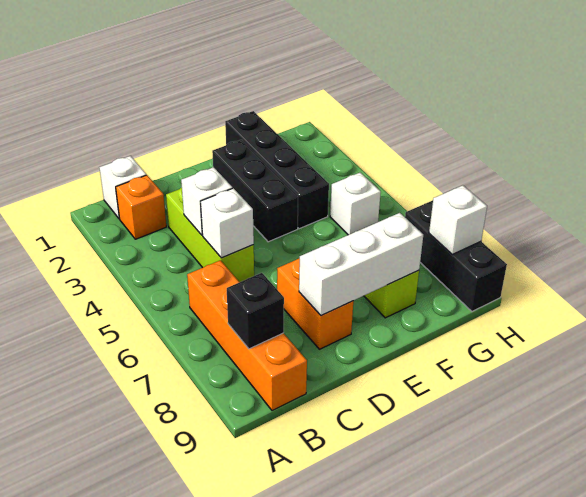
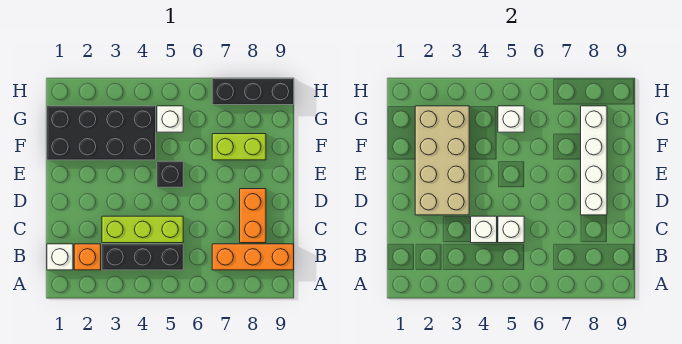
orange brick B6:B9 level 1 -> orange brick B7:B9 level 1
black brick B8 level 2 -> black brick E5 level 1
none -> tan brick D2:G3 level 2
orange brick D7:D8 level 1 -> orange brick C8:D8 level 1
white brick D8:F8 level 2 -> white brick D8:G8 level 2
black brick E2:E4 level 1 -> black brick B3:B5 level 1
black brick F1:F4 level 1 -> black brick F1:G4 level 1
white brick H8 level 2 -> white brick G5 level 2

